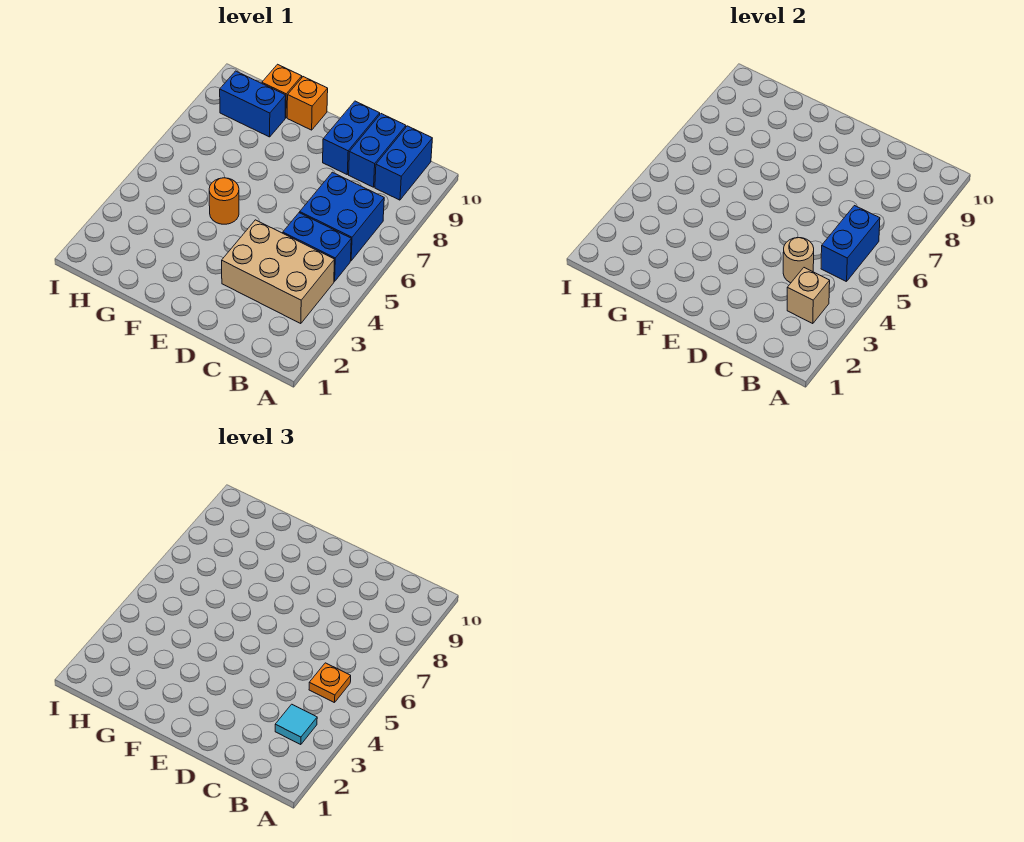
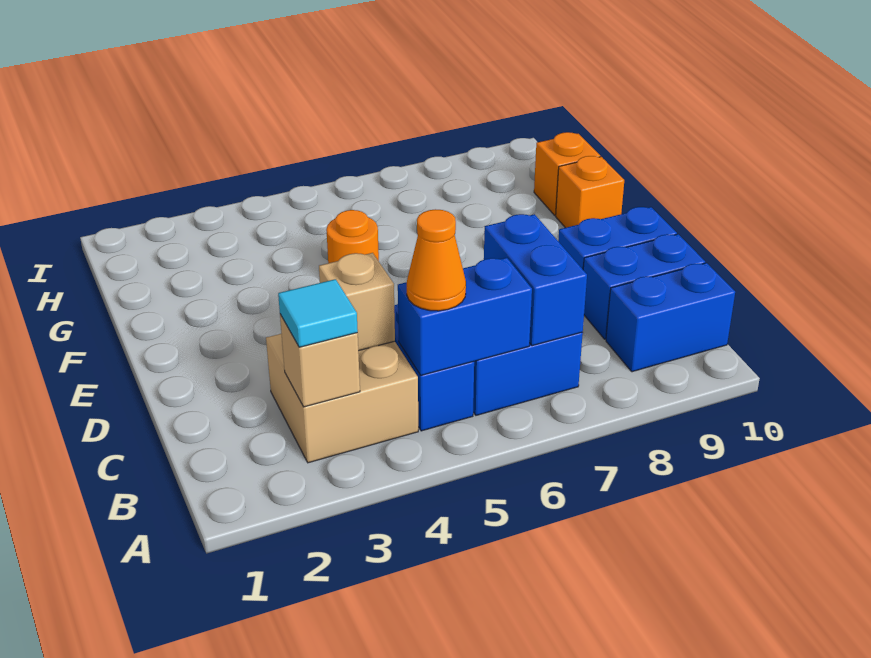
tan brick B3:D4 level 1 -> tan brick B3:C4 level 1
orange plate B5 level 3 -> orange cone B5 level 3
tan round brick C4 level 2 -> tan brick C4 level 2
blue brick G9:H9 level 1 -> blue brick B7:C7 level 2

